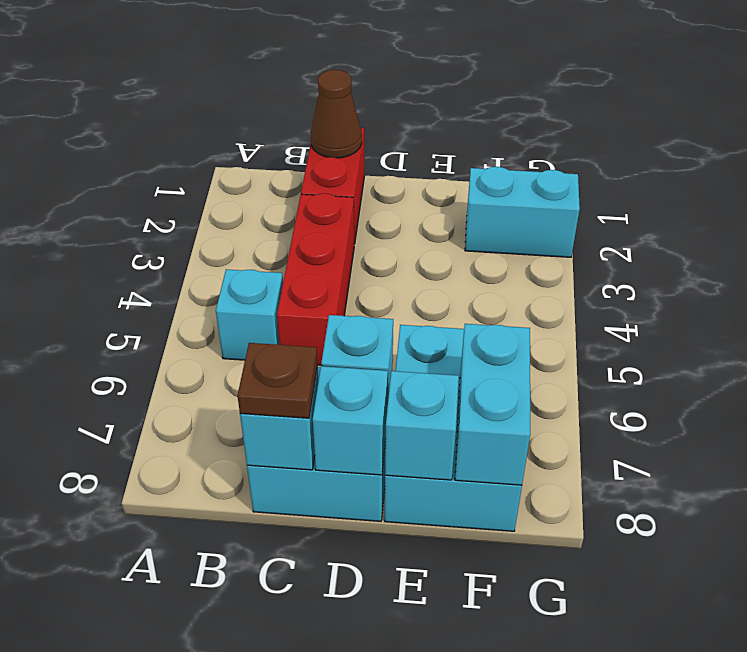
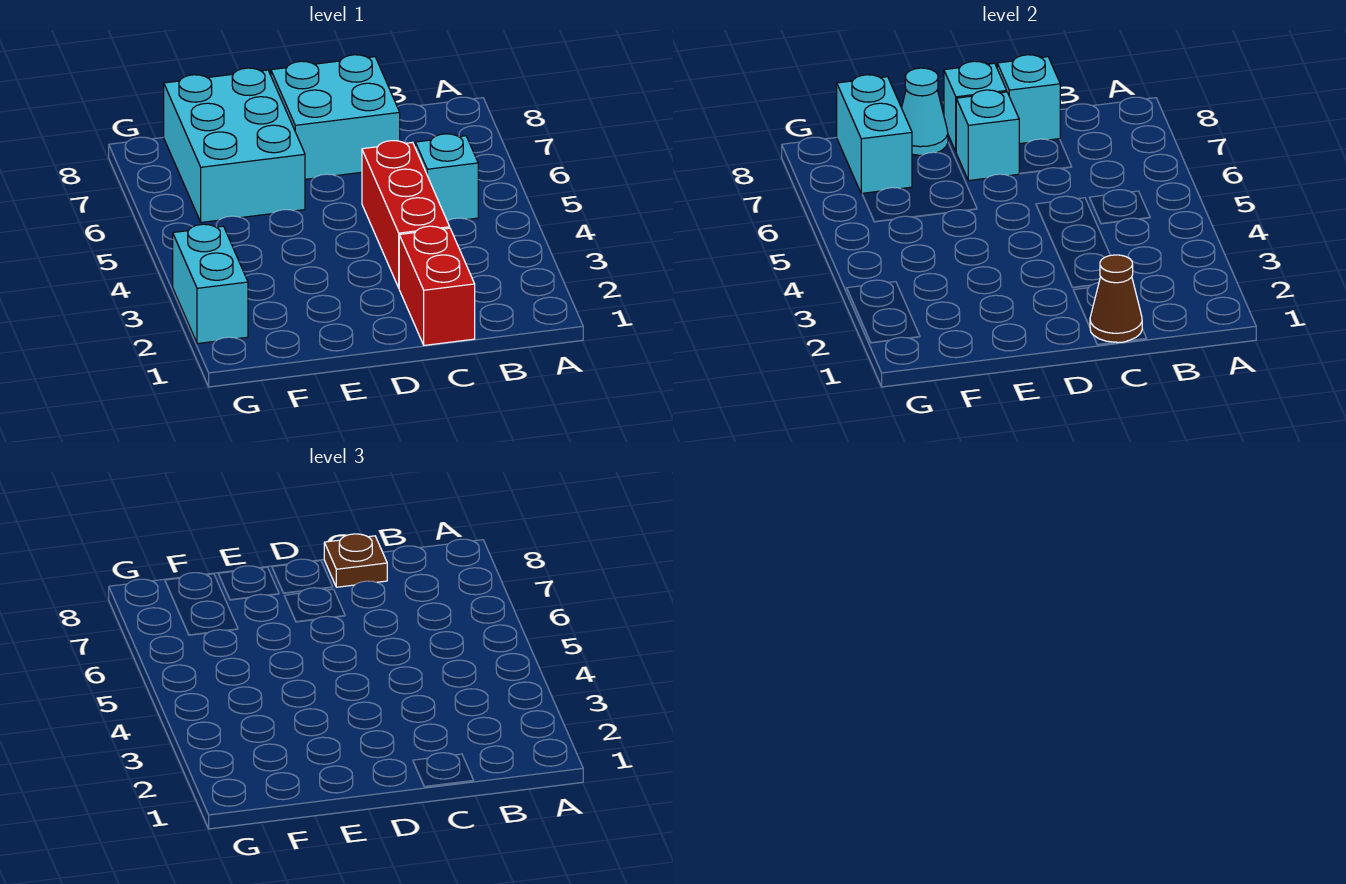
cyan brick E8 level 2 -> cyan cone E8 level 2
cyan brick F2:G2 level 1 -> cyan brick G2:G3 level 1

